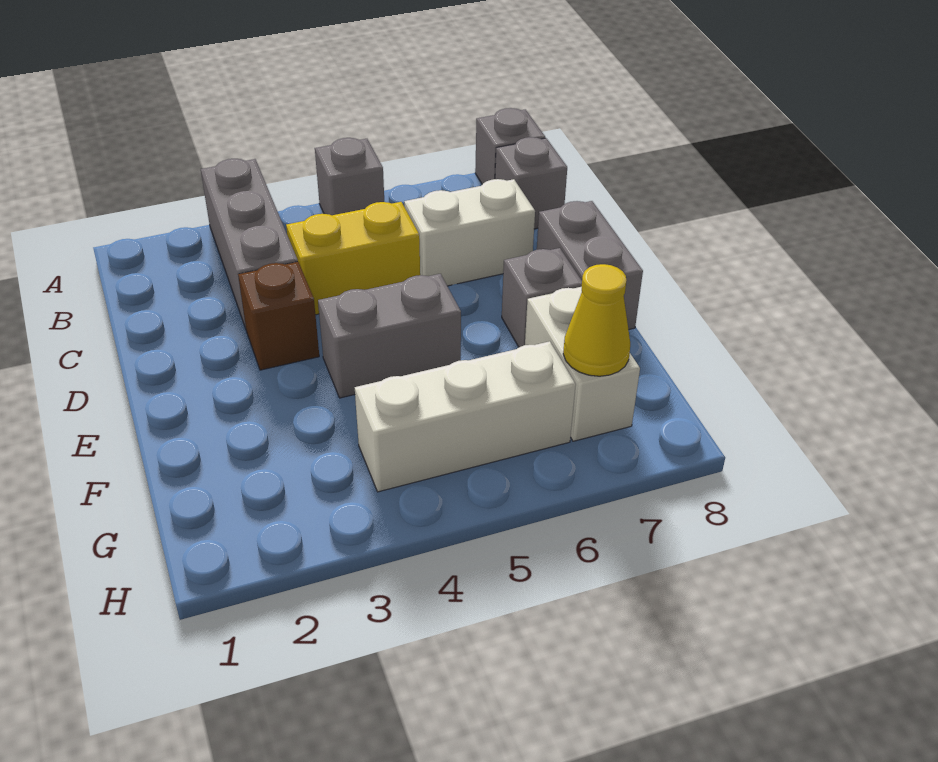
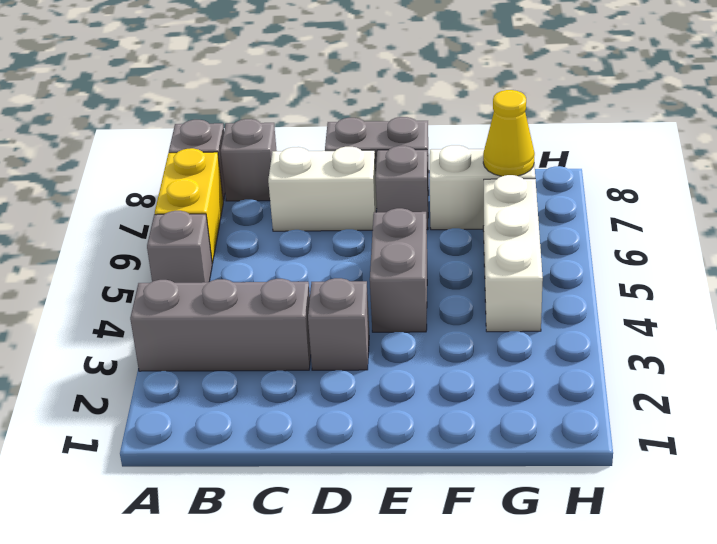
yellow brick C4:C5 level 1 -> yellow brick A6:A7 level 1
white brick C6:C7 level 1 -> white brick C7:D7 level 1
brown brick D3 level 1 -> grey brick D3 level 1

